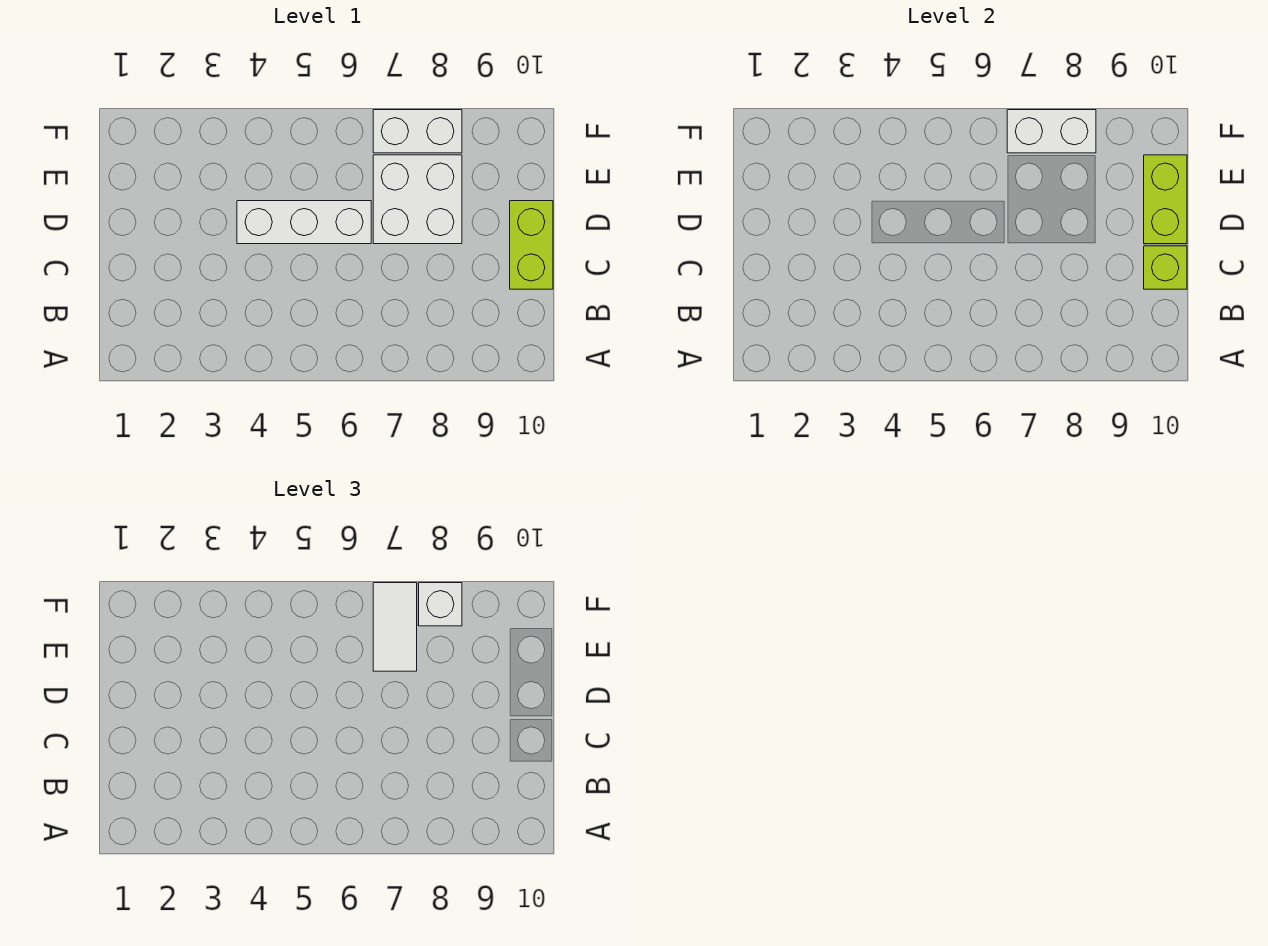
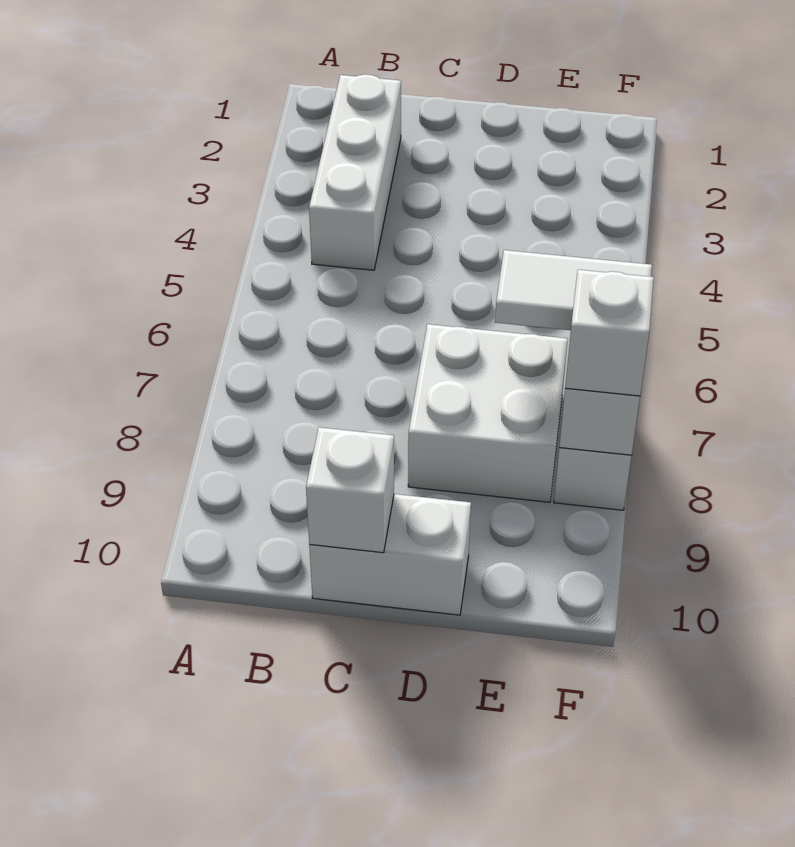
lime brick C10:D10 level 1 -> white brick C10:D10 level 1
lime brick C10 level 2 -> white brick C10 level 2
white brick D4:D6 level 1 -> white brick B2:B4 level 1
lime brick D10:E10 level 2 -> none

